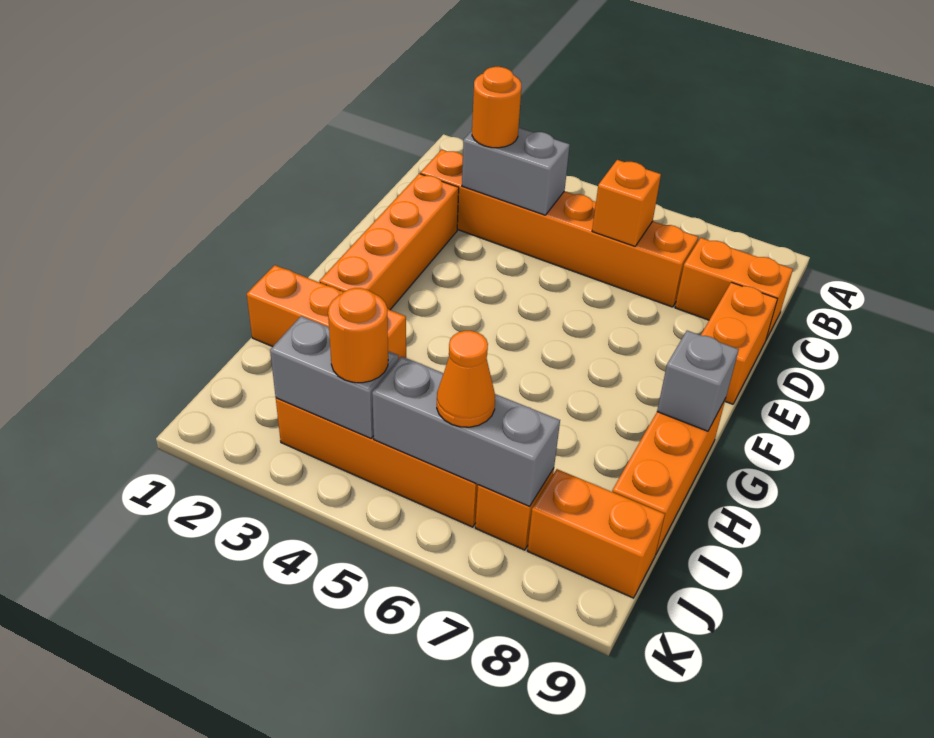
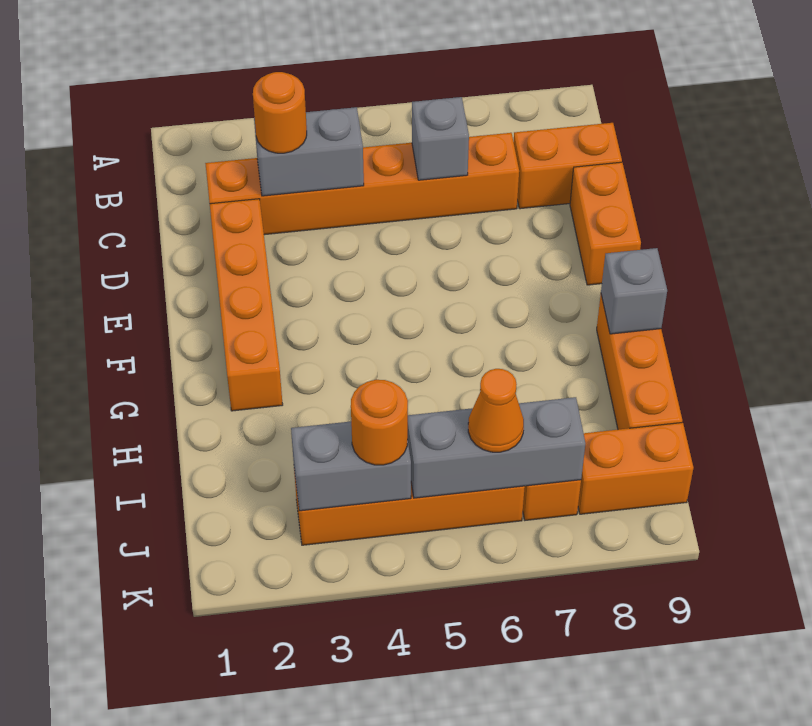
orange brick C6 level 2 -> grey brick C6 level 2
orange brick H1:H3 level 1 -> none

